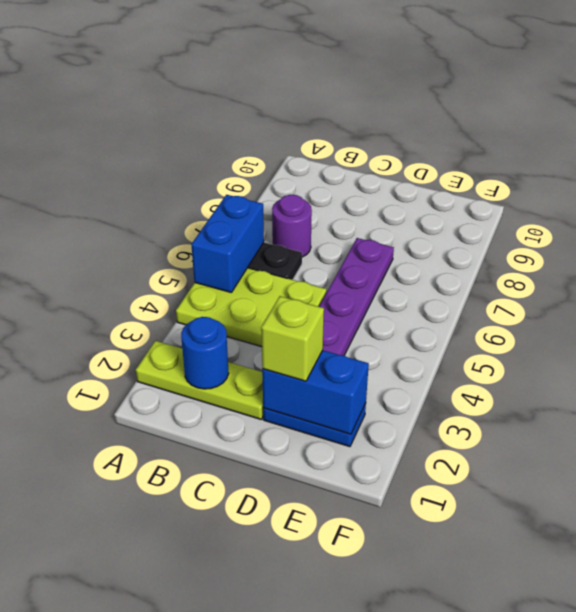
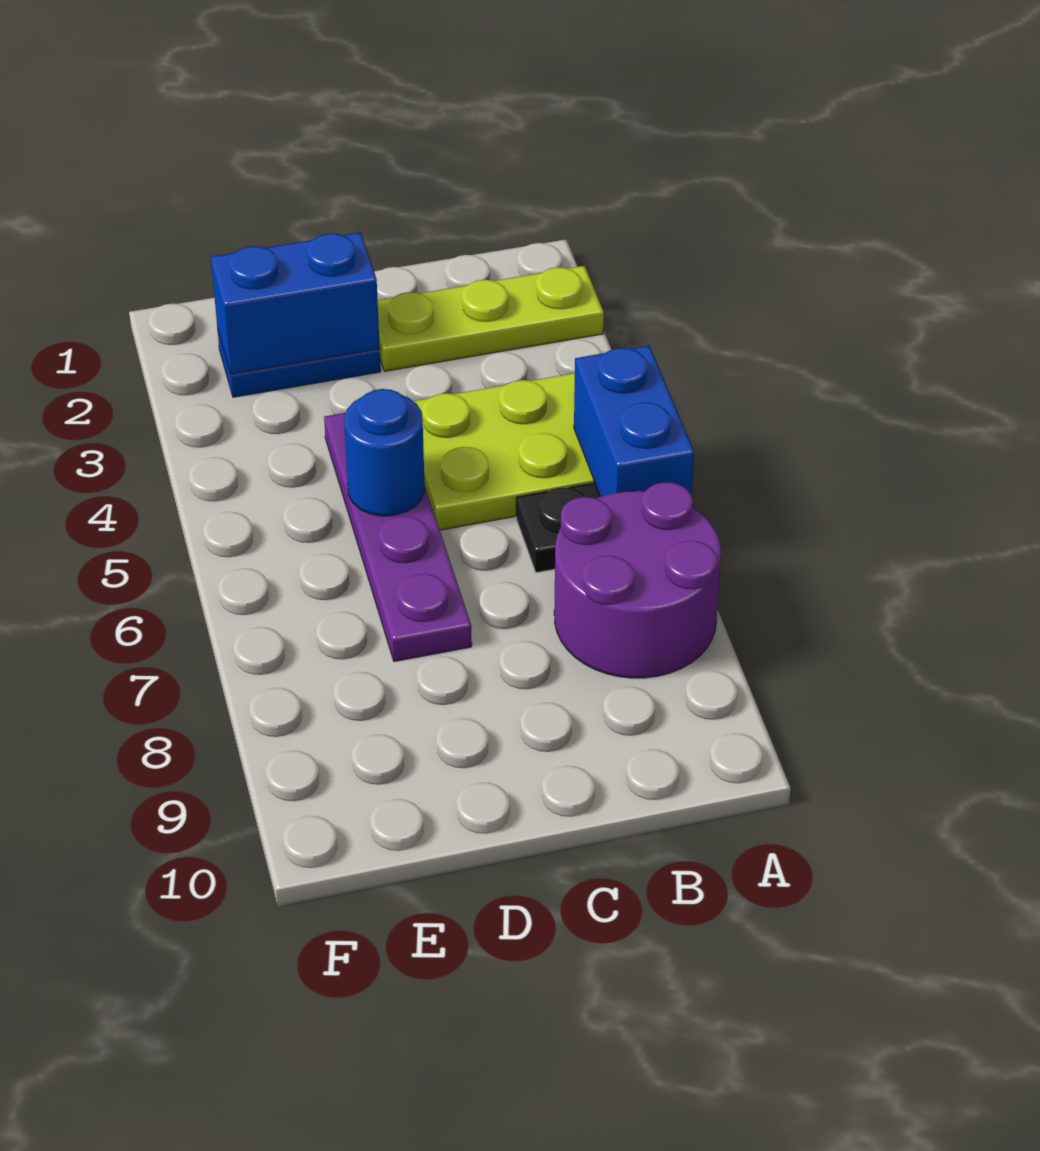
blue round brick B2 level 2 -> blue round brick D5 level 2
purple round brick B7 level 1 -> purple round brick A7:B8 level 1
lime brick D2 level 3 -> none

